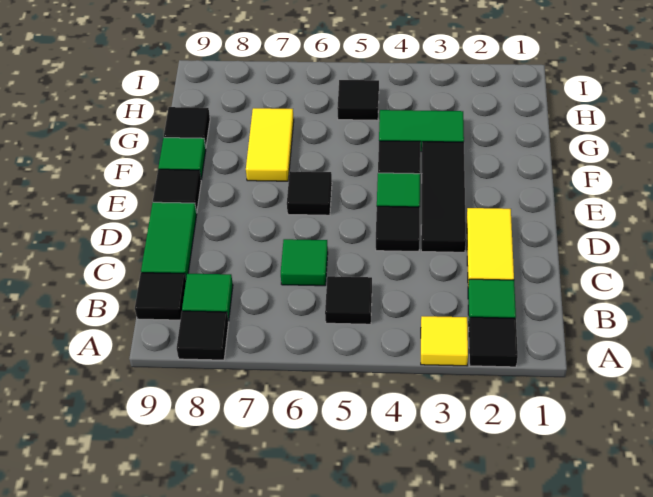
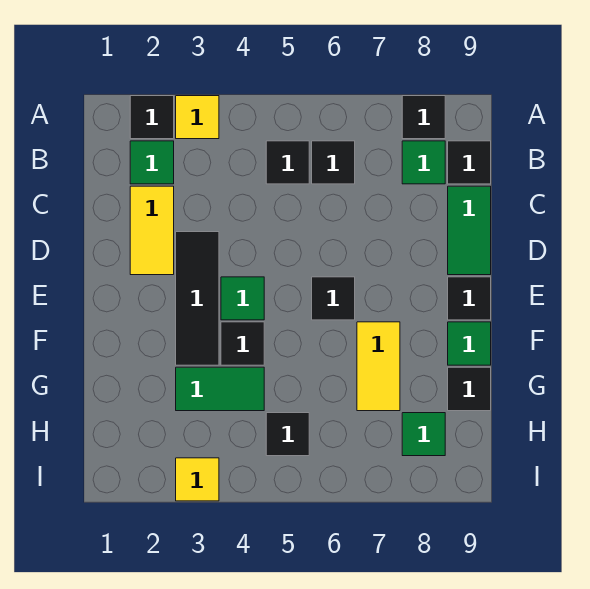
green tile C6 level 1 -> green tile H8 level 1
black tile D4 level 1 -> black tile B6 level 1
none -> yellow tile I3 level 1

